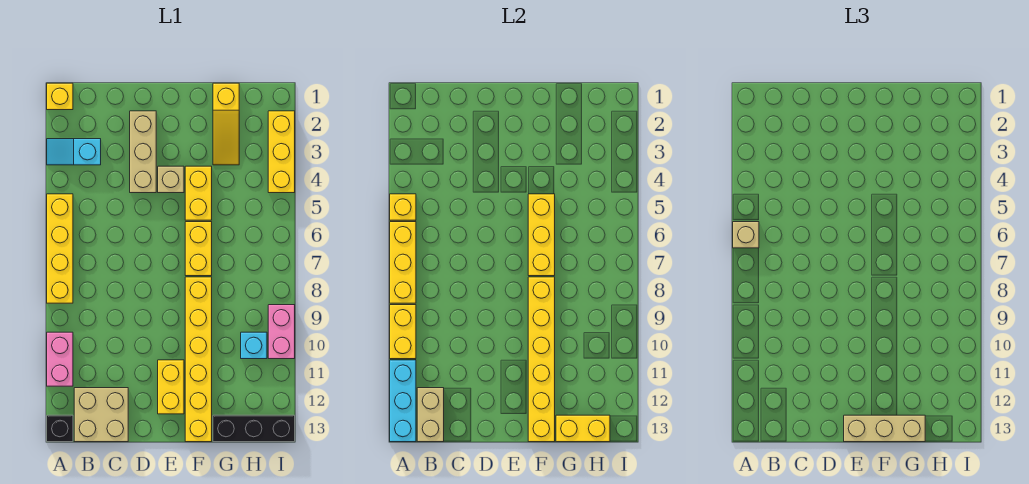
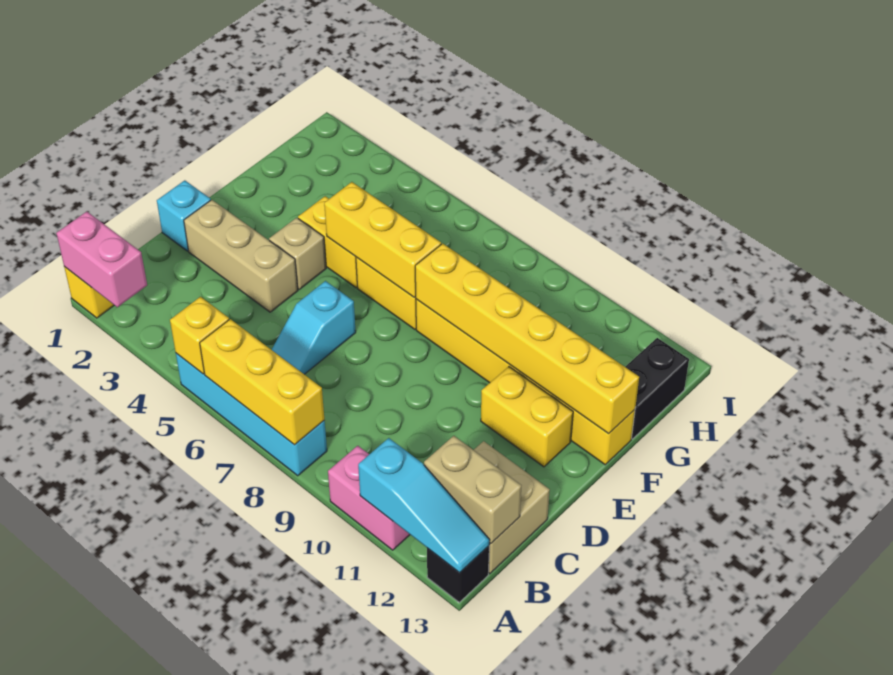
cyan slope A3:B3 level 1 top B -> cyan slope C6:D6 level 1 top D
yellow brick A5:A8 level 1 -> cyan brick A5:A8 level 1
tan brick A6 level 3 -> none
yellow brick A9:A10 level 2 -> none
cyan brick A11:A13 level 2 -> cyan slope A11:A13 level 2 top 11
tan brick E13:G13 level 3 -> none
yellow slope G1:G3 level 1 top 1 -> none
black brick G13:I13 level 1 -> black brick G13:H13 level 1
yellow brick G13:H13 level 2 -> none
cyan brick H10 level 1 -> cyan brick D1 level 1
yellow brick I2:I4 level 1 -> none
pink brick I9:I10 level 1 -> pink brick A1:A2 level 2

